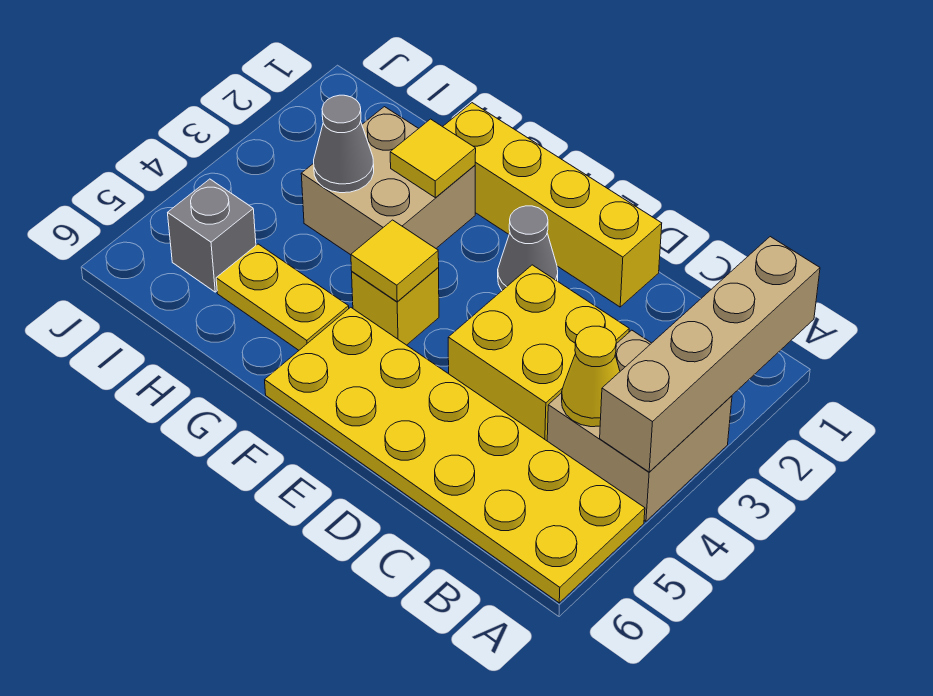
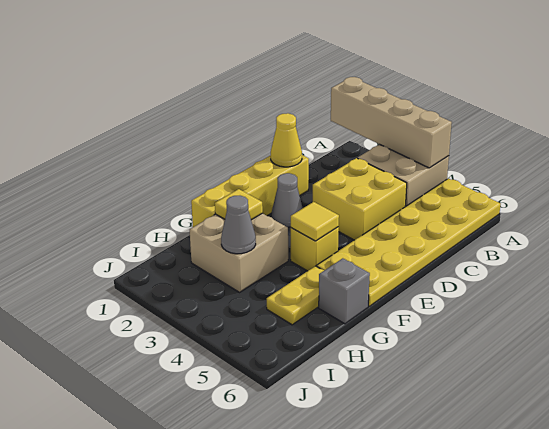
yellow cone B4 level 2 -> yellow cone D1 level 2
grey brick I5 level 1 -> grey brick G6 level 1

